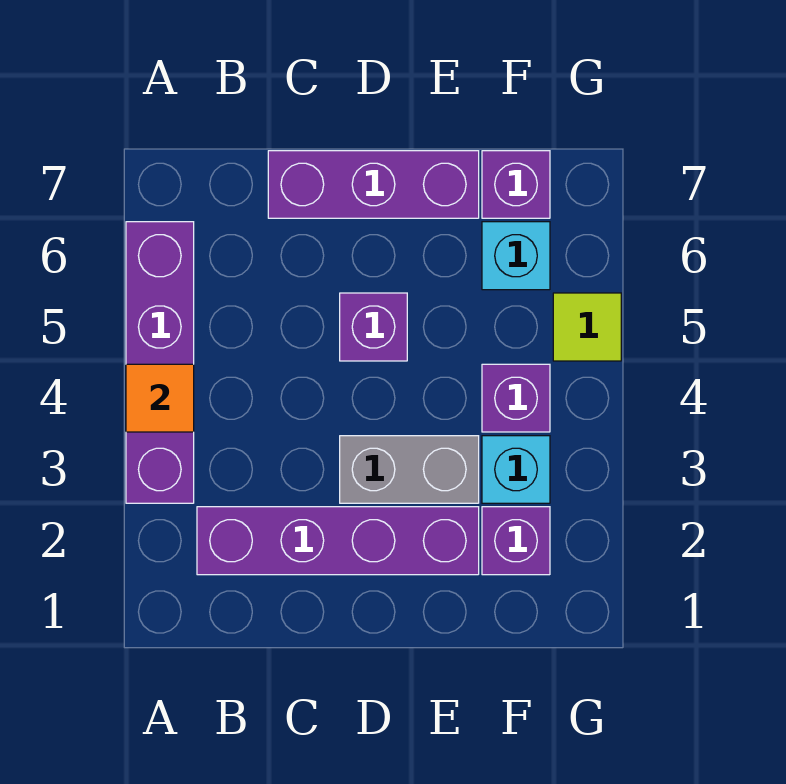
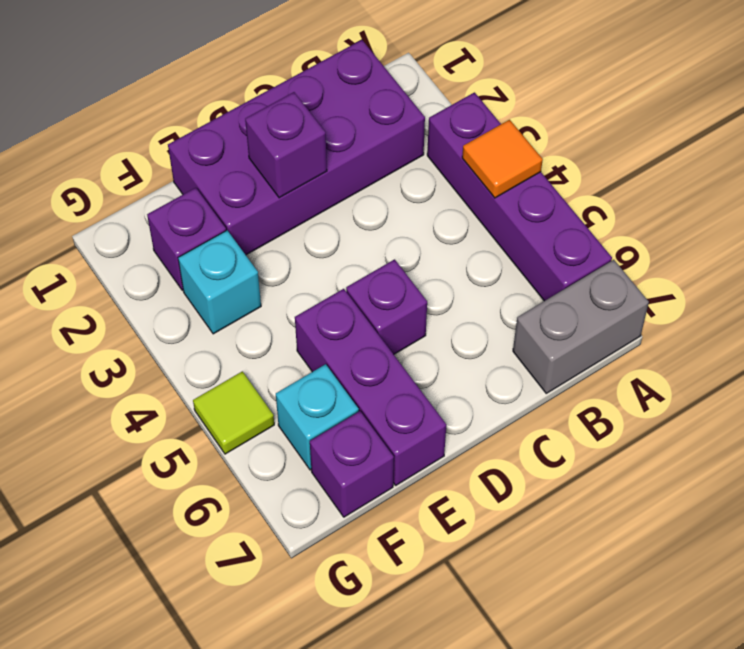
purple brick B2:E2 level 1 -> purple brick B1:E2 level 1
purple brick C7:E7 level 1 -> purple brick E5:E7 level 1
grey brick D3:E3 level 1 -> grey brick A7:B7 level 1
purple brick F4 level 1 -> purple brick D2 level 2

